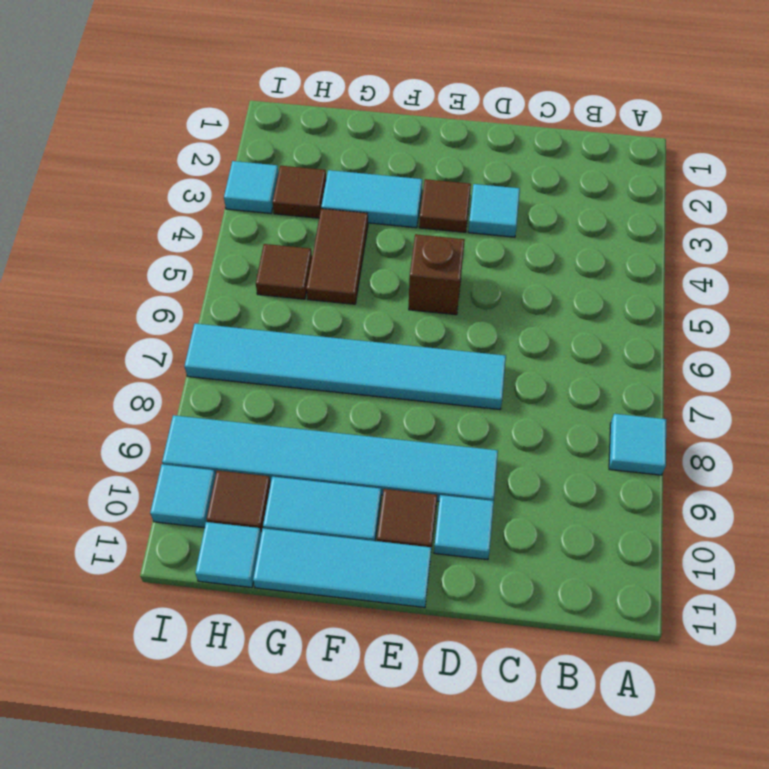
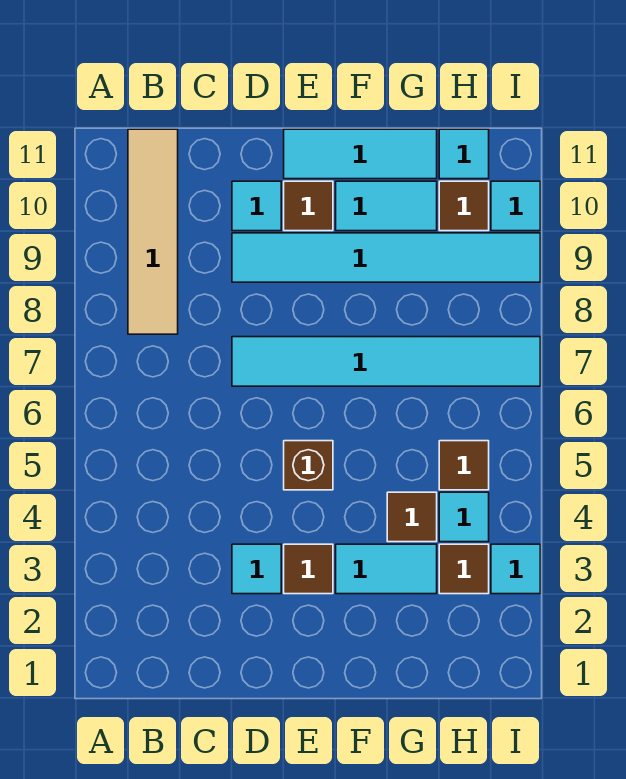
cyan tile A8 level 1 -> cyan tile H4 level 1
none -> tan tile B8:B11 level 1
brown tile G4:G5 level 1 -> brown tile G4 level 1

